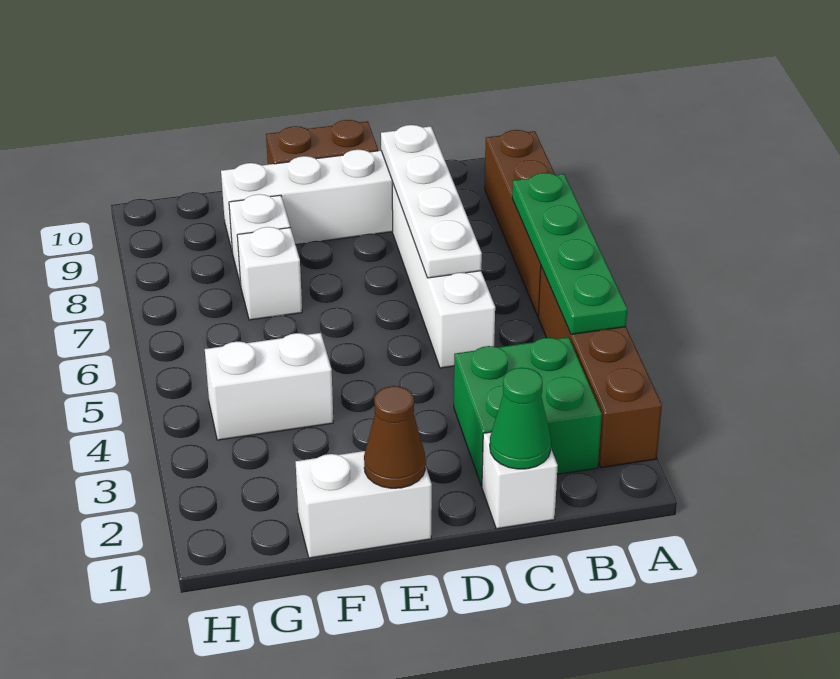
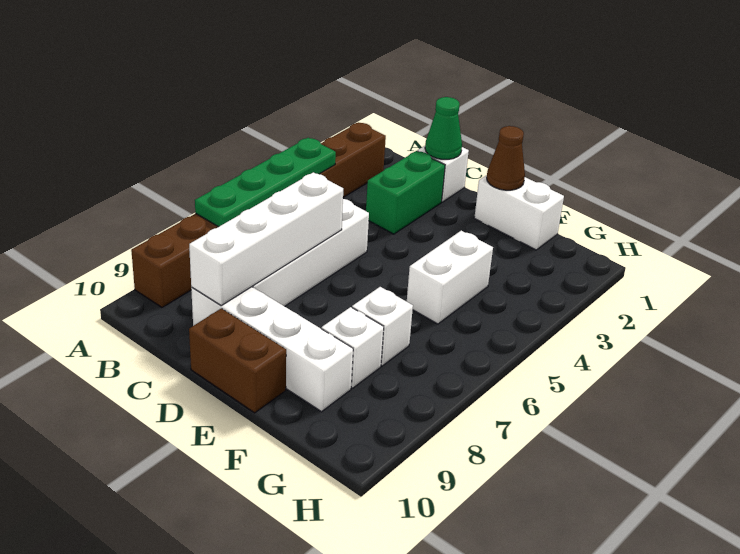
green brick B2:C3 level 1 -> green brick C2:C3 level 1
white plate C6:C9 level 2 -> white brick C6:C9 level 2
white brick F4:G4 level 1 -> white brick F4:F5 level 1

